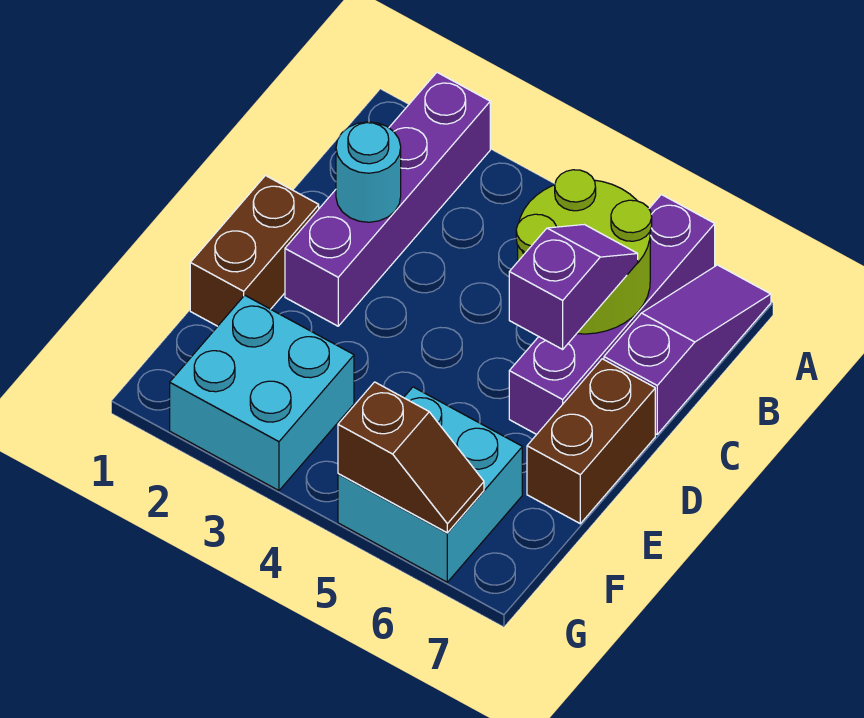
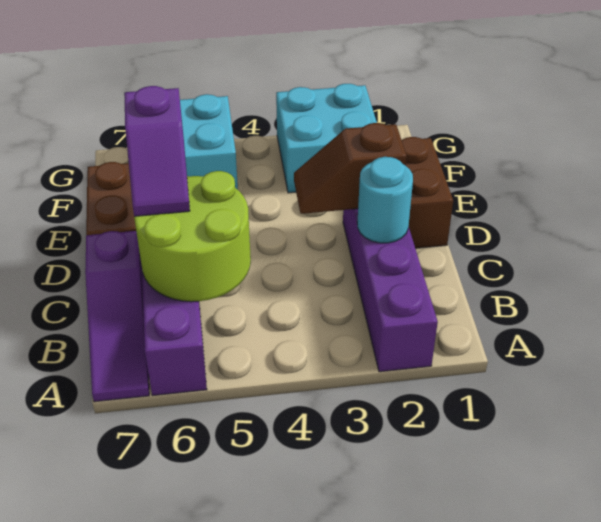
brown slope G5:G6 level 2 top 5 -> brown slope D2:D3 level 2 top 2

